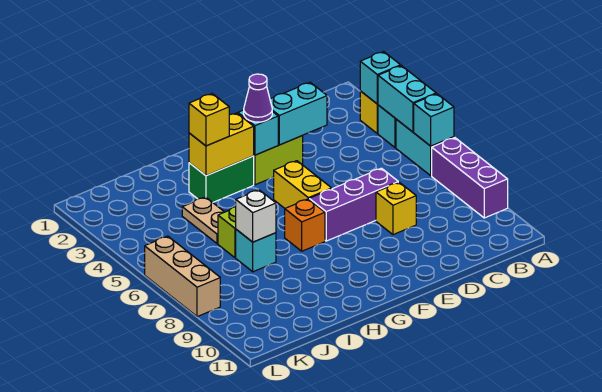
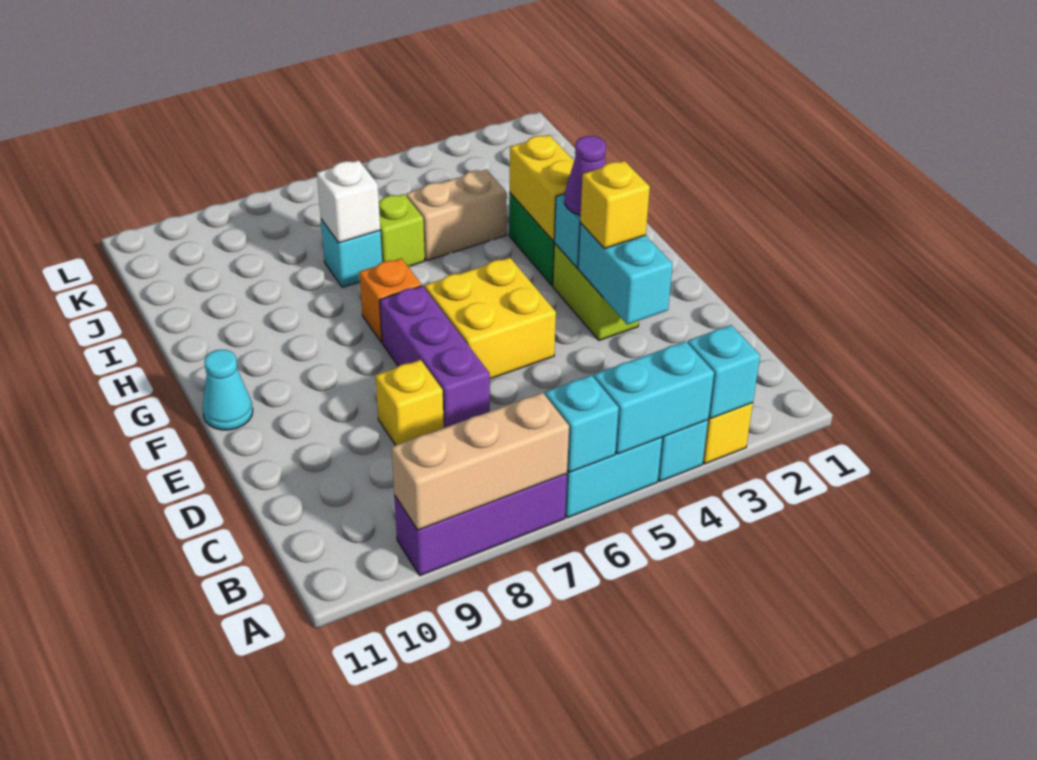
yellow brick F5:F6 level 1 -> yellow brick E5:F6 level 1
none -> cyan cone F11 level 1
yellow brick H3 level 3 -> yellow brick E3 level 3
tan plate I4:I5 level 1 -> tan brick I4:I5 level 1
tan brick L6:L8 level 1 -> tan brick A7:A9 level 2

